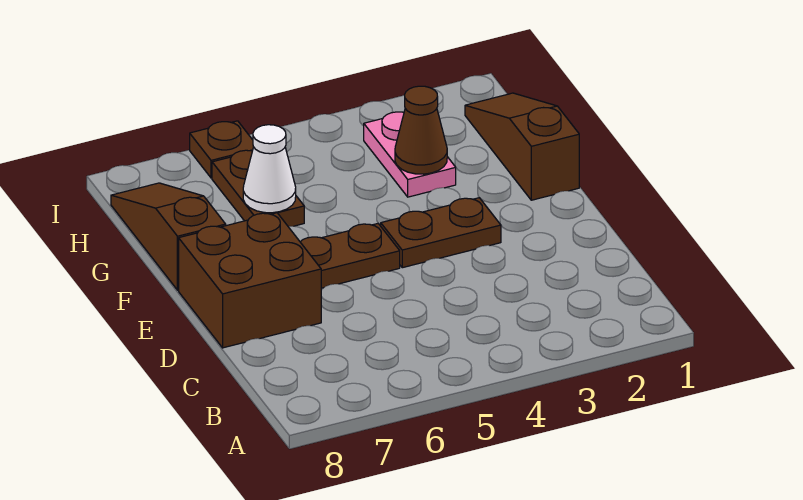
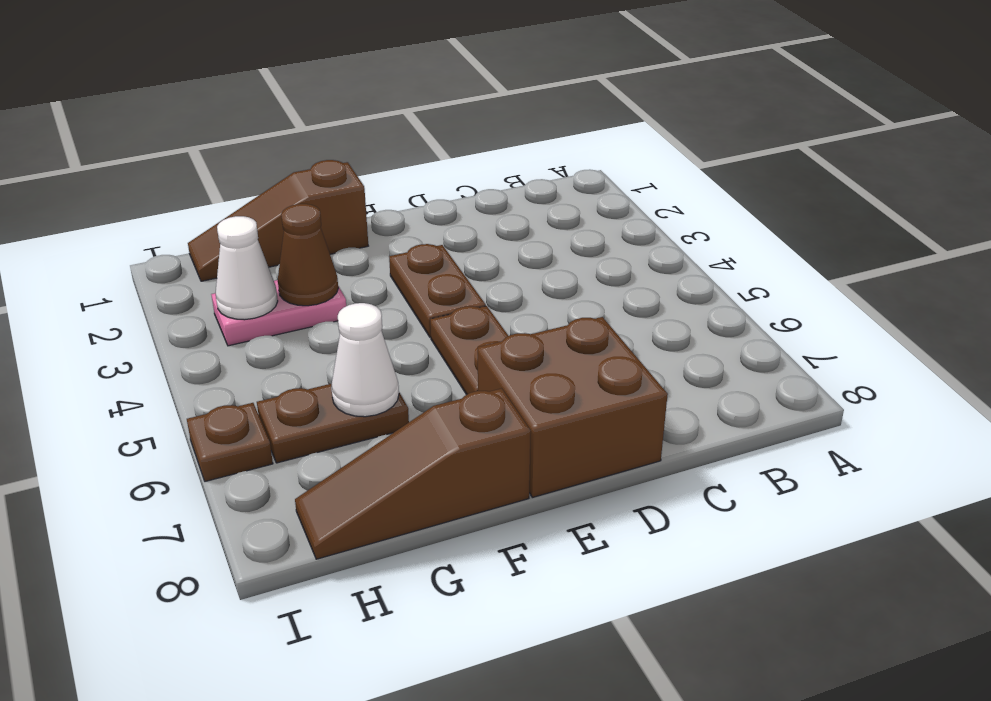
none -> white cone H3 level 2

